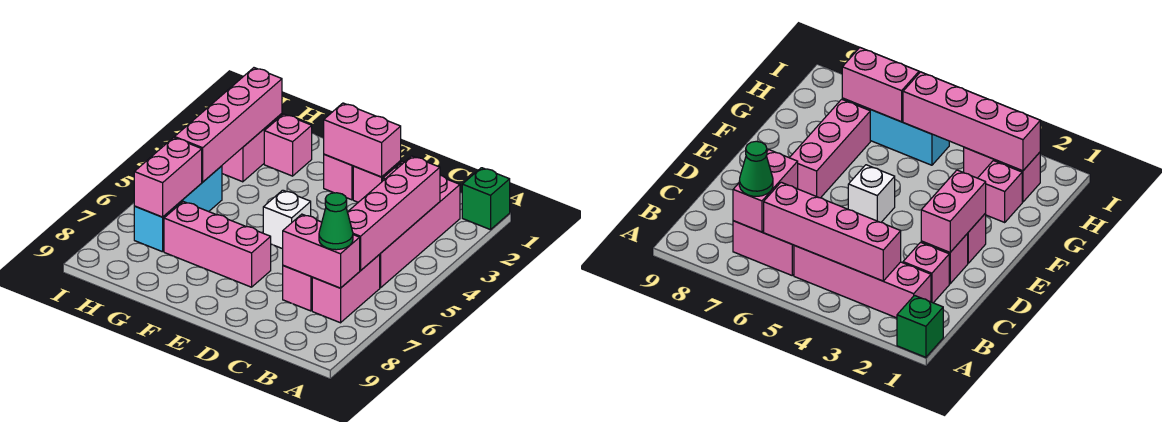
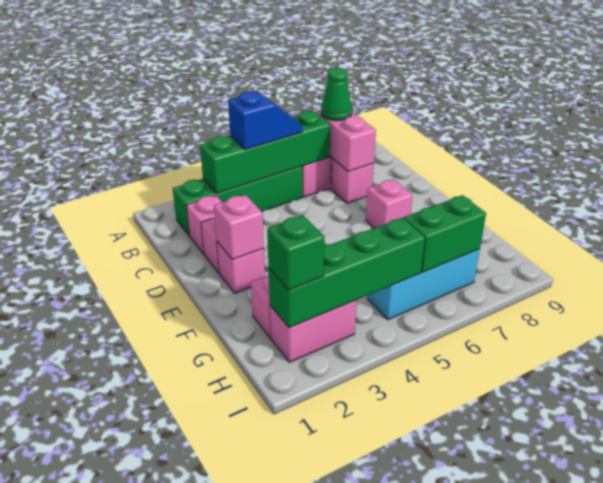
green brick A1 level 1 -> green brick H2 level 3
pink brick B2:B5 level 1 -> green brick B2:B5 level 1
pink brick B3:B6 level 2 -> green brick B3:B6 level 2
none -> blue slope B4:B5 level 3 top 4
pink brick D2:E2 level 2 -> pink brick E2 level 2
white brick E5 level 1 -> none
pink brick E7:G7 level 1 -> pink brick E7 level 1
pink brick H2:H5 level 2 -> green brick H2:H5 level 2
pink brick H6:H7 level 2 -> green brick H6:H7 level 2

